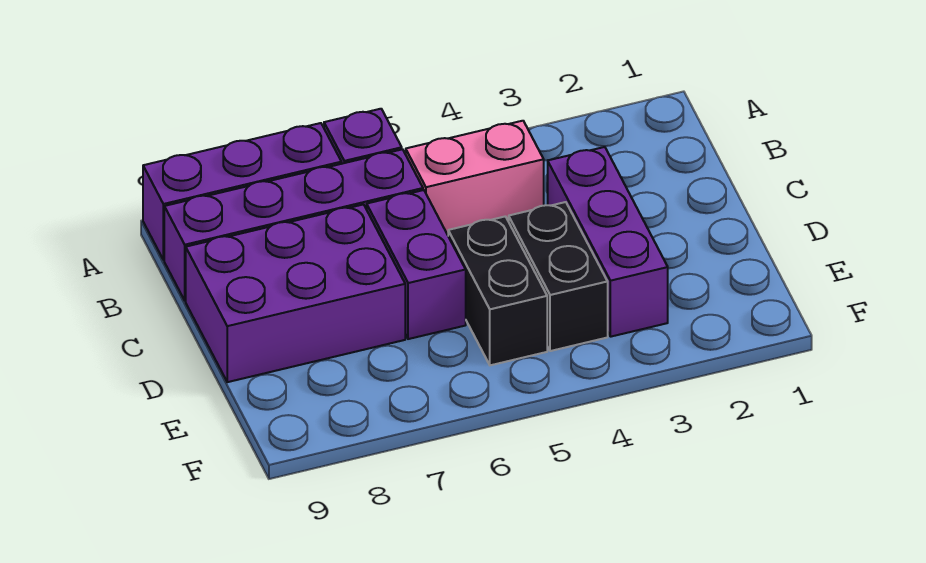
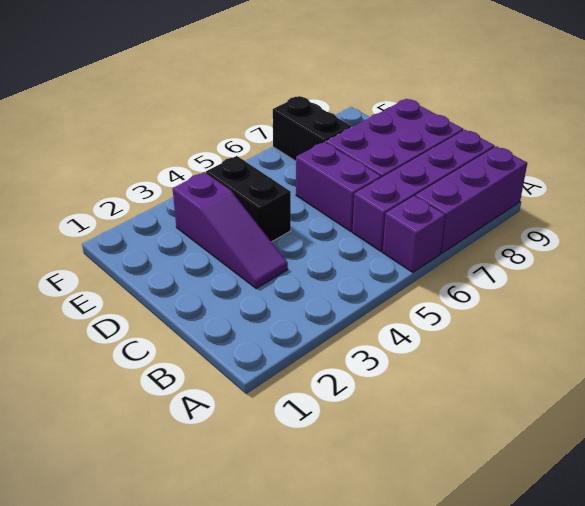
pink brick B4:B5 level 1 -> none
purple brick C3:E3 level 1 -> purple slope C3:E3 level 1 top E
black brick D5:E5 level 1 -> black brick E7:F7 level 1

